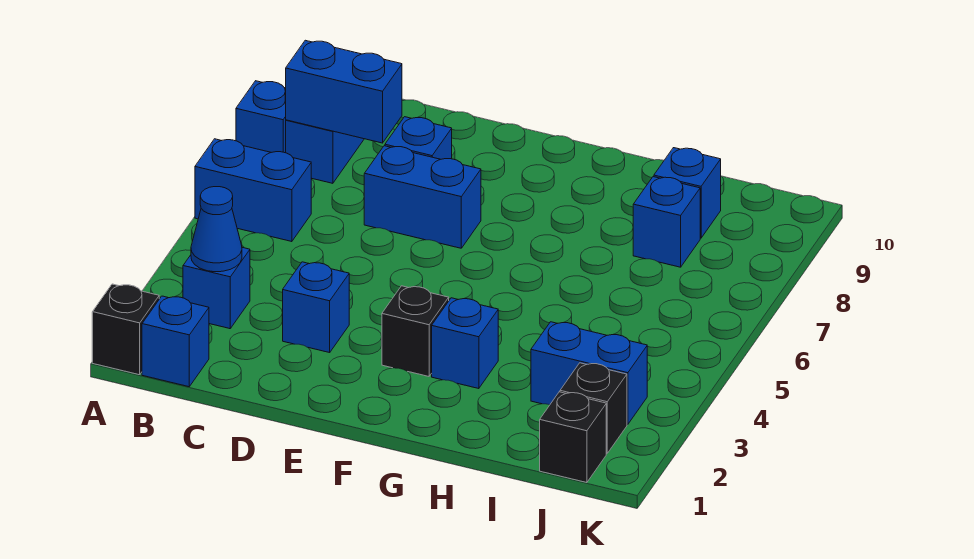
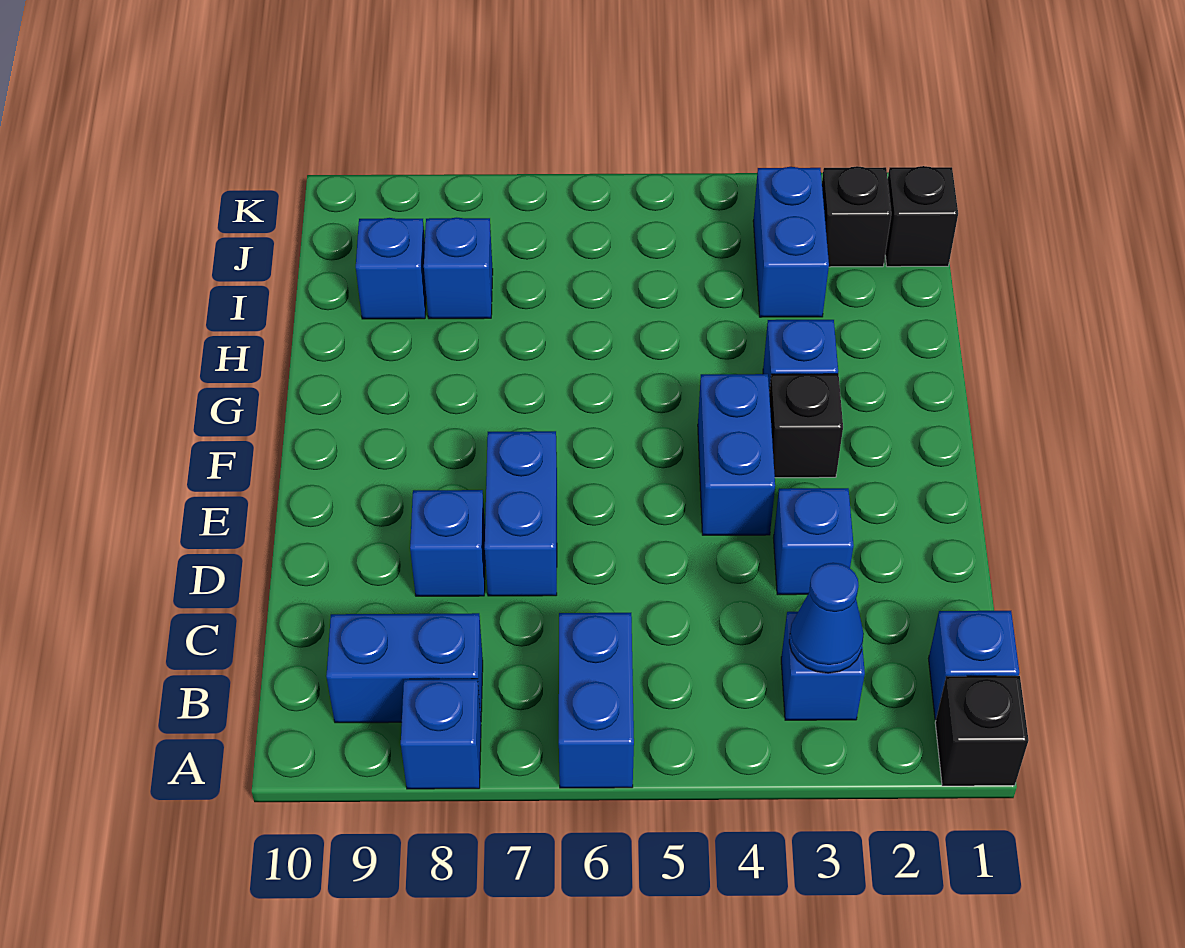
blue brick B8:C8 level 2 -> blue brick E4:F4 level 1

